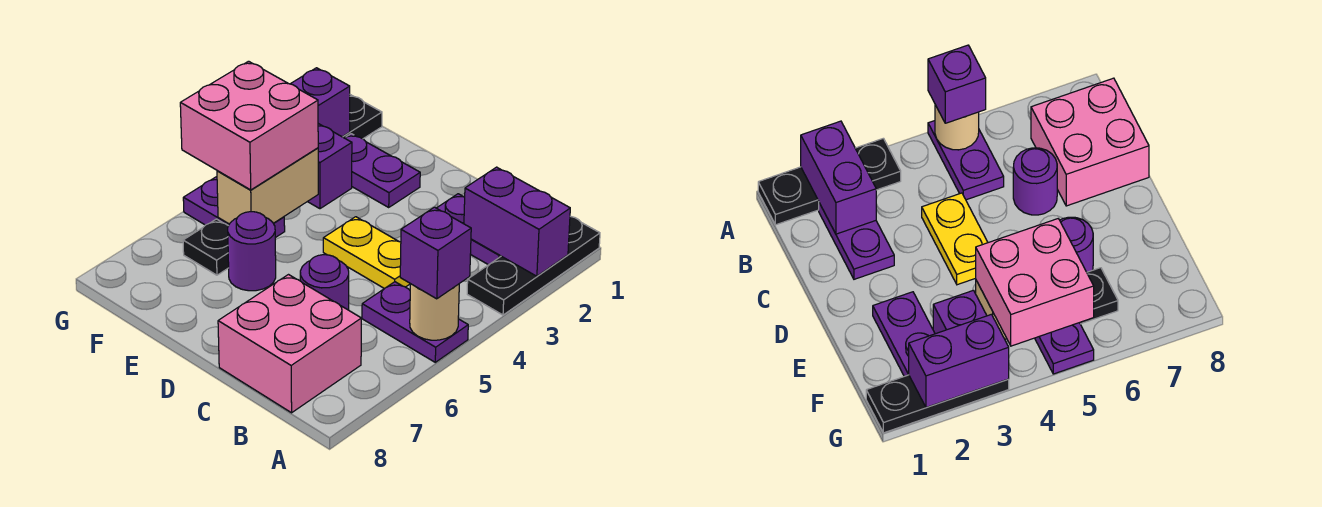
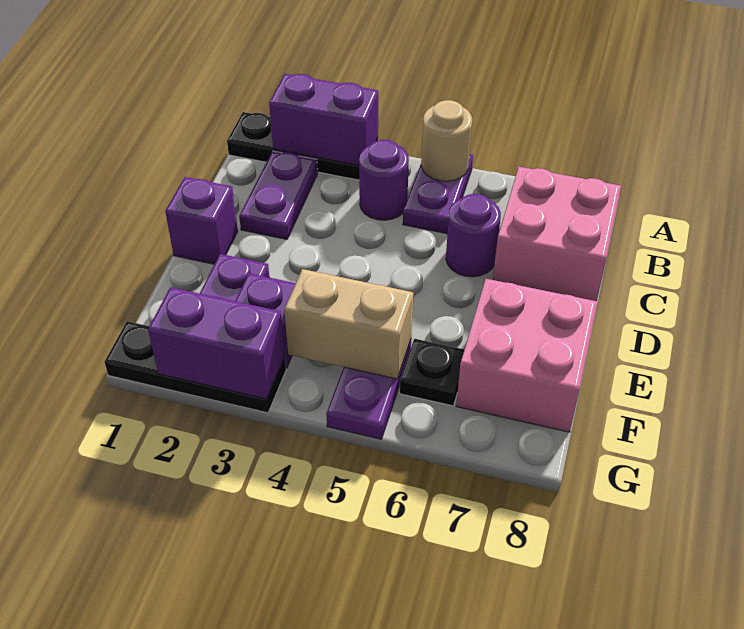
purple brick A2:B2 level 2 -> purple brick A2:A3 level 2
purple brick A5 level 3 -> purple brick D1 level 1
yellow plate C4:D4 level 1 -> none
purple round brick E6 level 1 -> purple round brick B4 level 1
pink brick F4:G5 level 3 -> pink brick E7:F8 level 1

